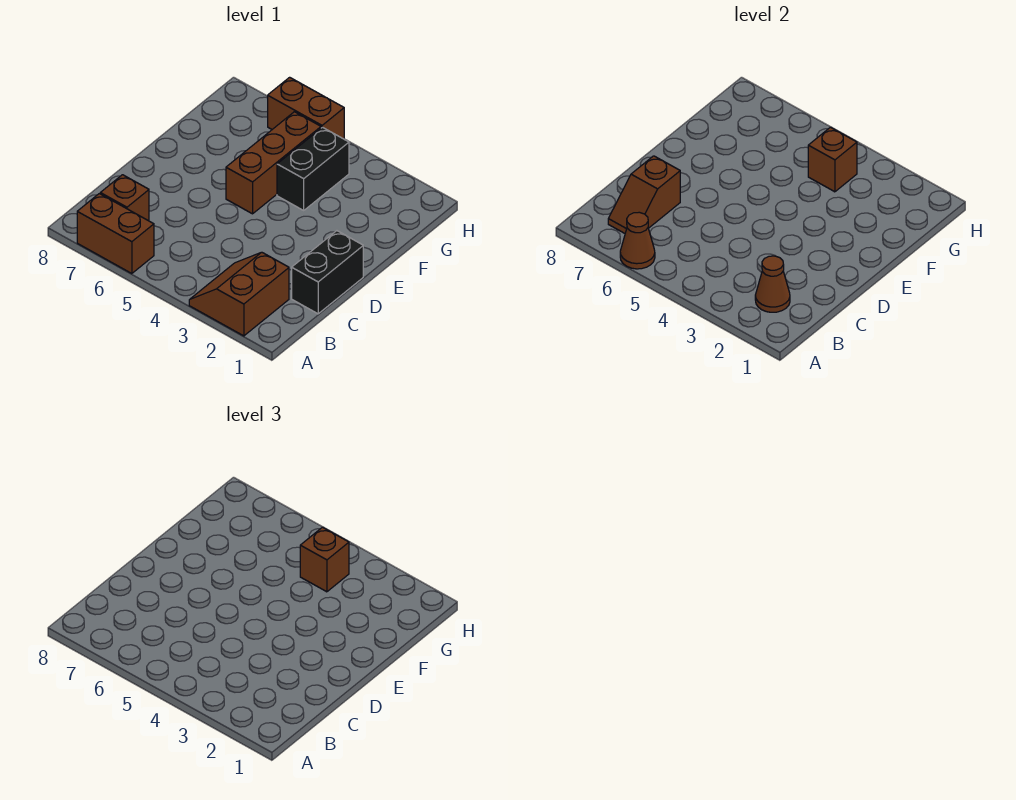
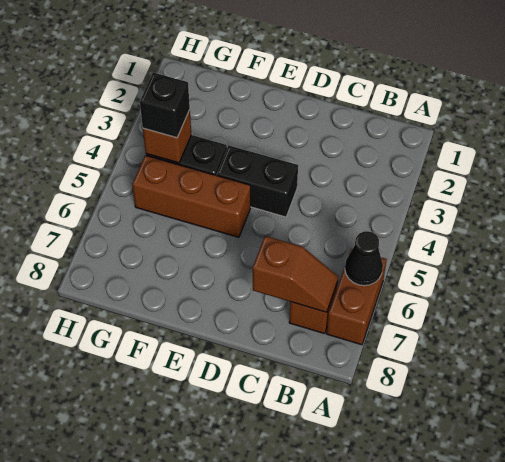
brown slope A2:B3 level 1 top 2 -> none
brown cone A6 level 2 -> black cone A6 level 2
brown cone B2 level 2 -> none
black brick C1:D1 level 1 -> black brick D4:E4 level 1
brown brick G4 level 3 -> black brick G4 level 3
brown brick H5:H6 level 1 -> none

